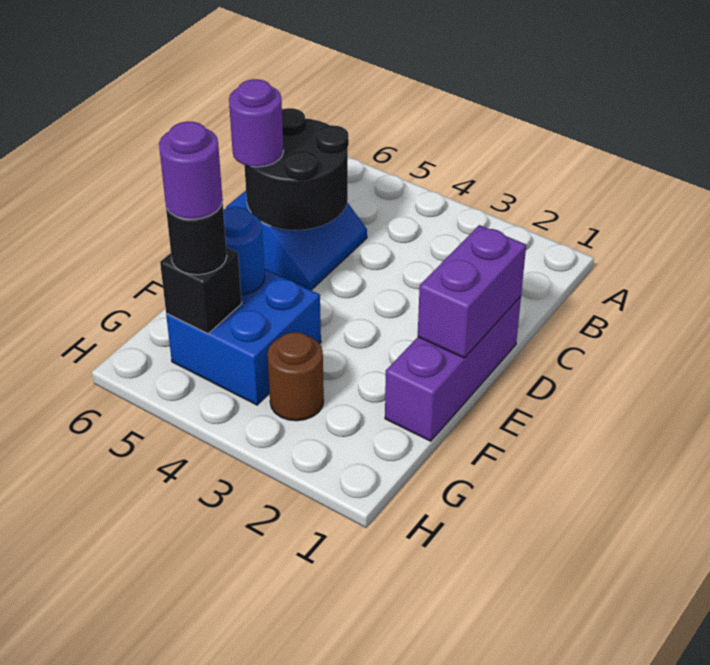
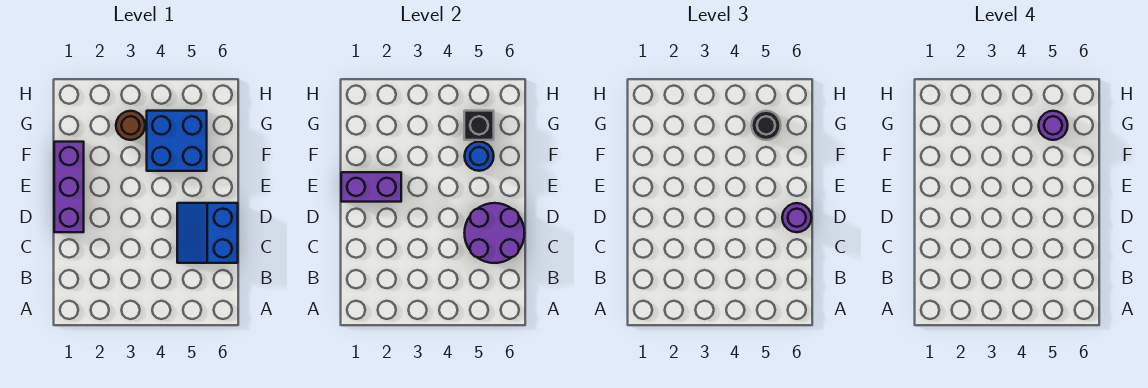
black round brick C5:D6 level 2 -> purple round brick C5:D6 level 2
purple brick D1:E1 level 2 -> purple brick E1:E2 level 2

